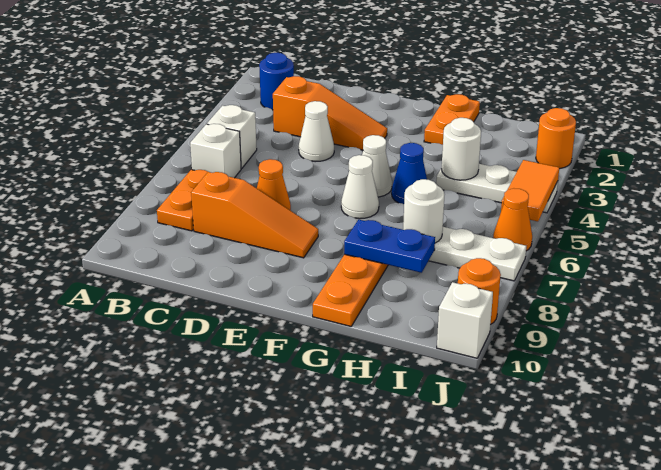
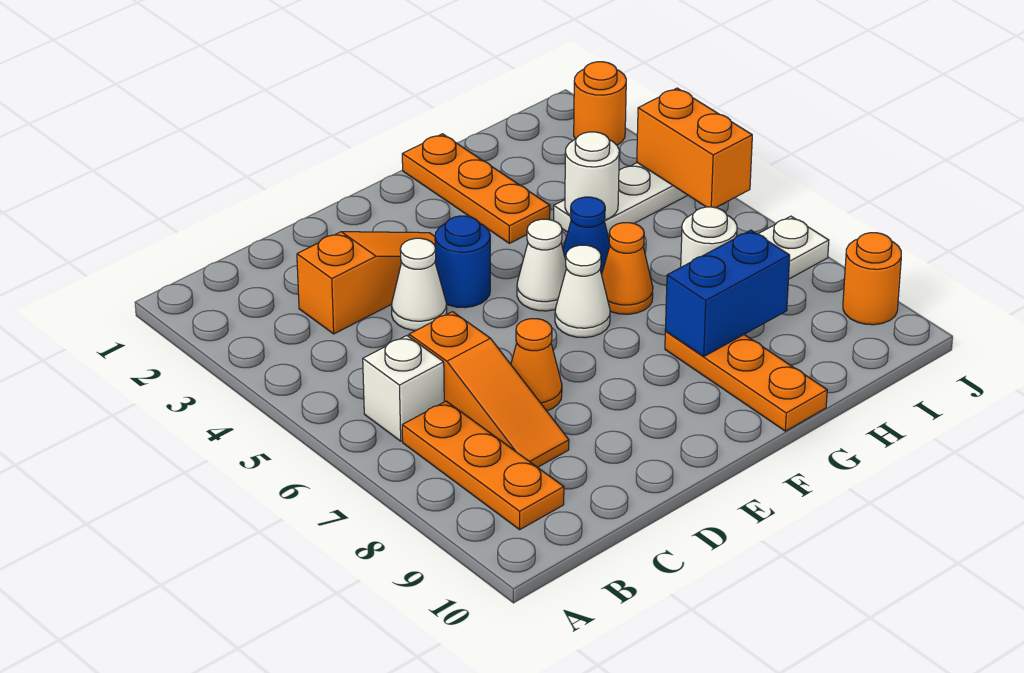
blue round brick B2 level 1 -> blue round brick E4 level 1
white brick B5 level 1 -> none
orange plate B7:B8 level 1 -> orange plate B7:B9 level 1
orange slope C8:E8 level 1 top C -> orange slope C6:C8 level 1 top 6
orange plate G1:G2 level 1 -> orange plate G1:G3 level 1
blue plate G8:H8 level 2 -> blue brick G8:H8 level 2
orange tile J4:J5 level 2 -> orange brick J4:J5 level 2
orange cone J6 level 1 -> orange cone G6 level 1
white brick J10 level 1 -> none

